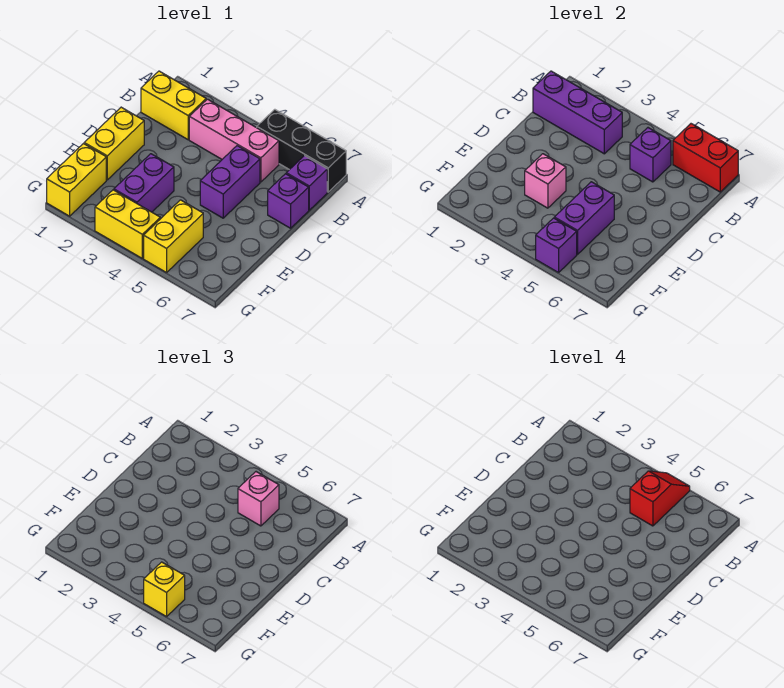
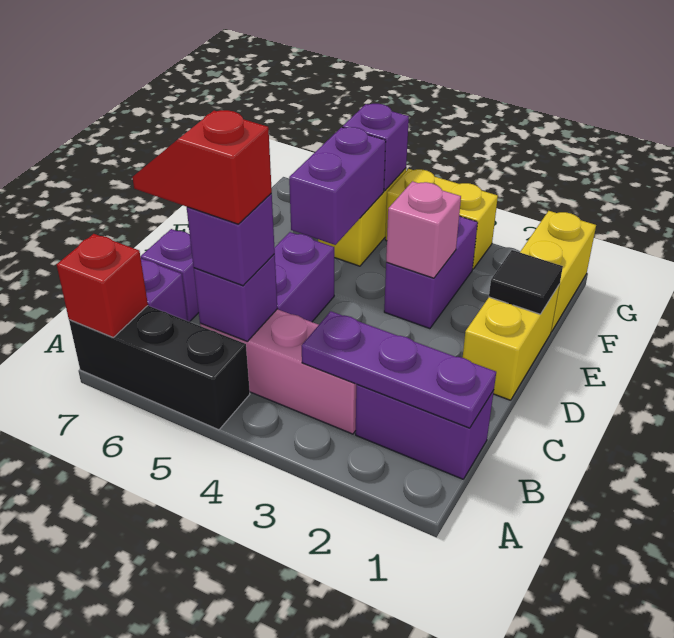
red slope A5:B5 level 4 top B -> red slope B5:B6 level 4 top 5
red brick A6:A7 level 2 -> red brick A7 level 2
yellow brick B1:B2 level 1 -> purple brick B1:B2 level 1
purple brick B1:B3 level 2 -> purple plate B1:B3 level 2
pink brick B5 level 3 -> purple brick B5 level 3
none -> black tile E1 level 2
yellow brick G5 level 3 -> none

